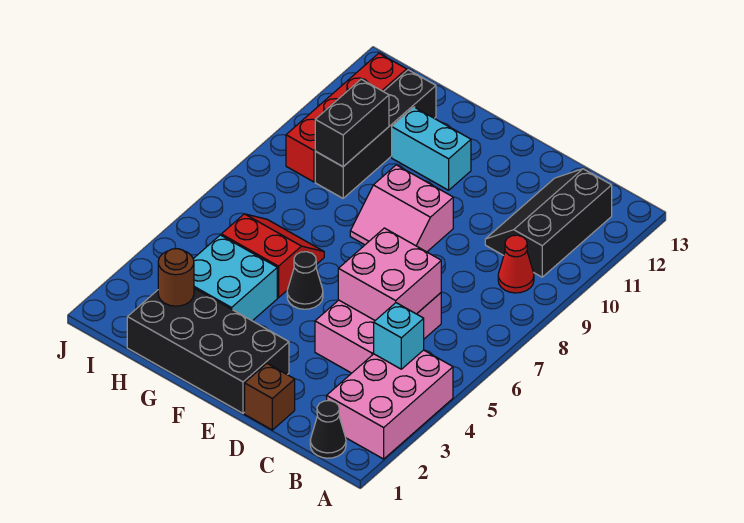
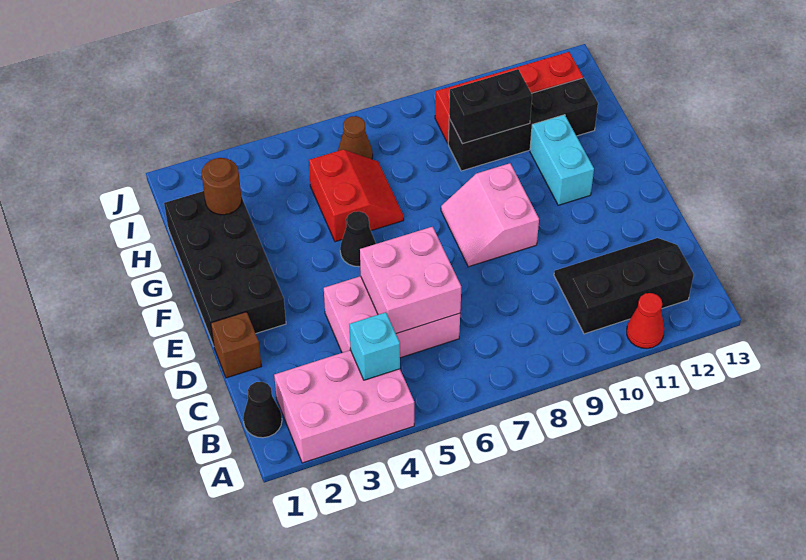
red cone B9 level 1 -> red cone A11 level 1
cyan brick G3:H4 level 1 -> none
none -> brown cone I6 level 1

